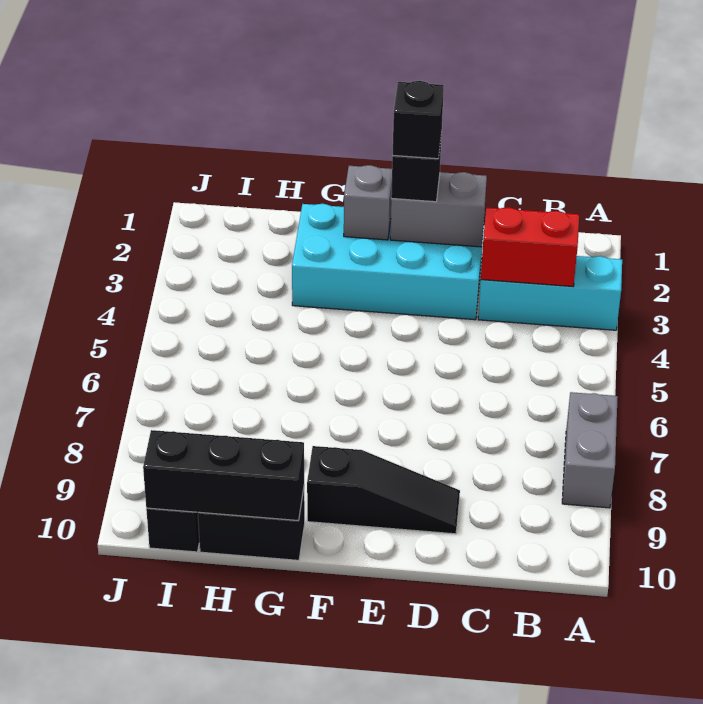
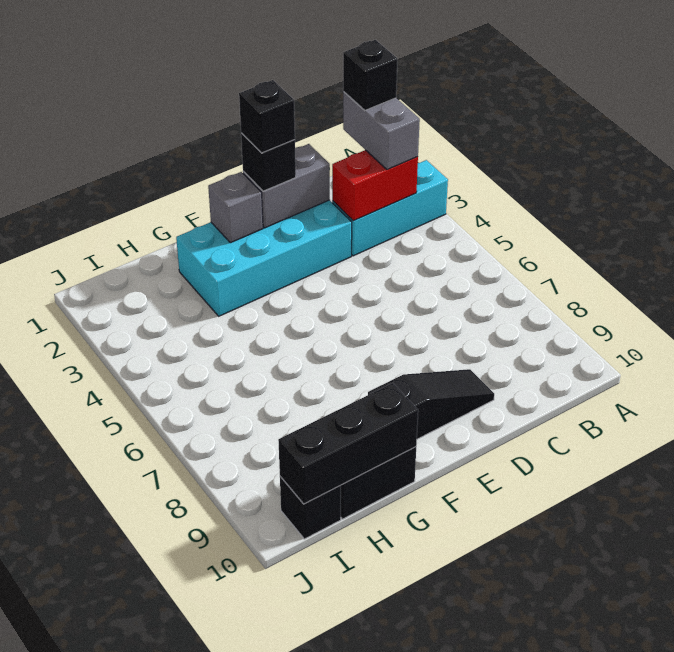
grey brick A7:A8 level 1 -> grey brick B2:B3 level 3
none -> black brick B2 level 4

